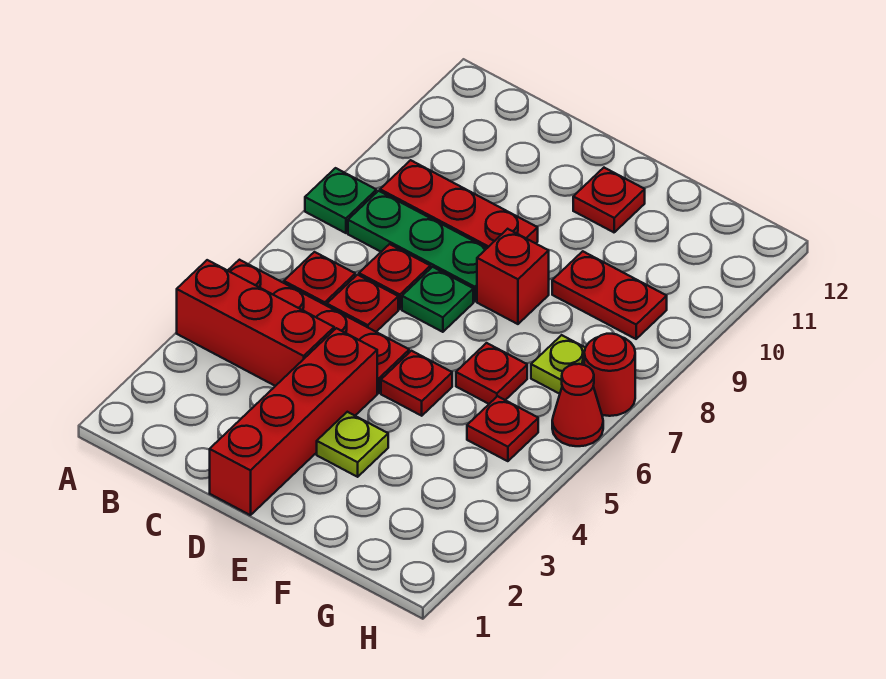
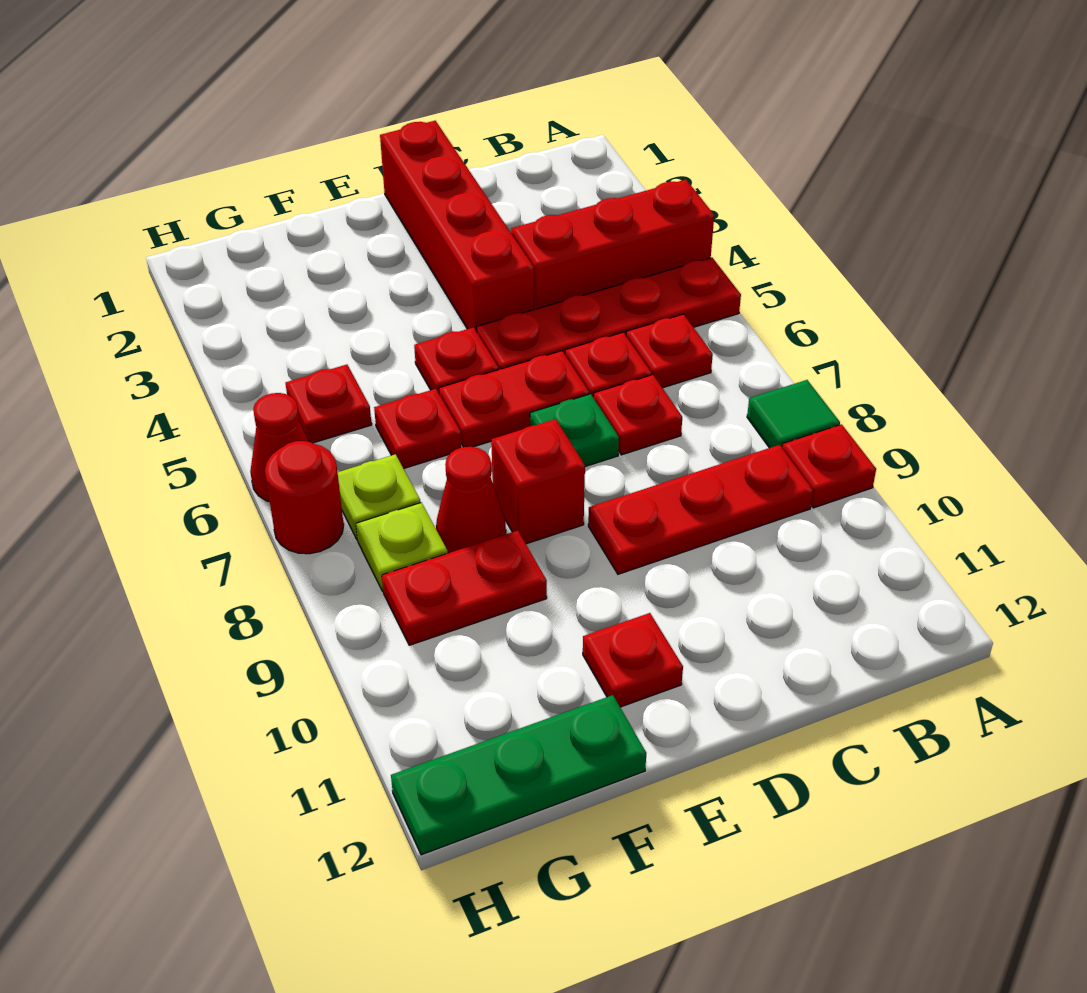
green plate A8 level 1 -> green tile A8 level 1
none -> red plate A9 level 1
green plate B8:D8 level 1 -> green plate F12:H12 level 1
none -> red plate D6:E6 level 1
lime plate E3 level 1 -> lime plate G8 level 1
none -> red cone F8 level 1

